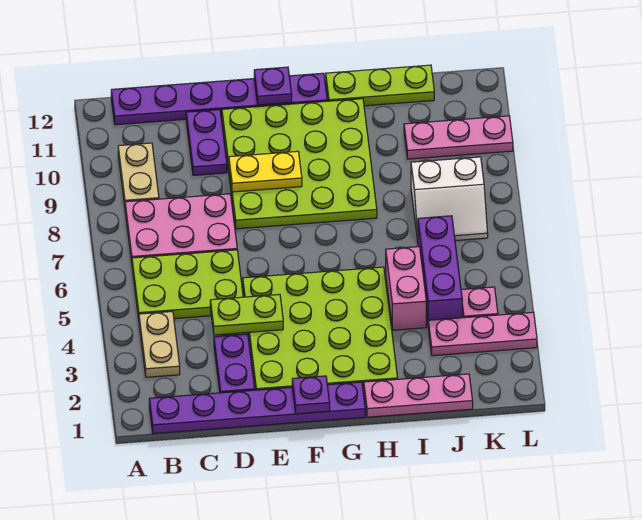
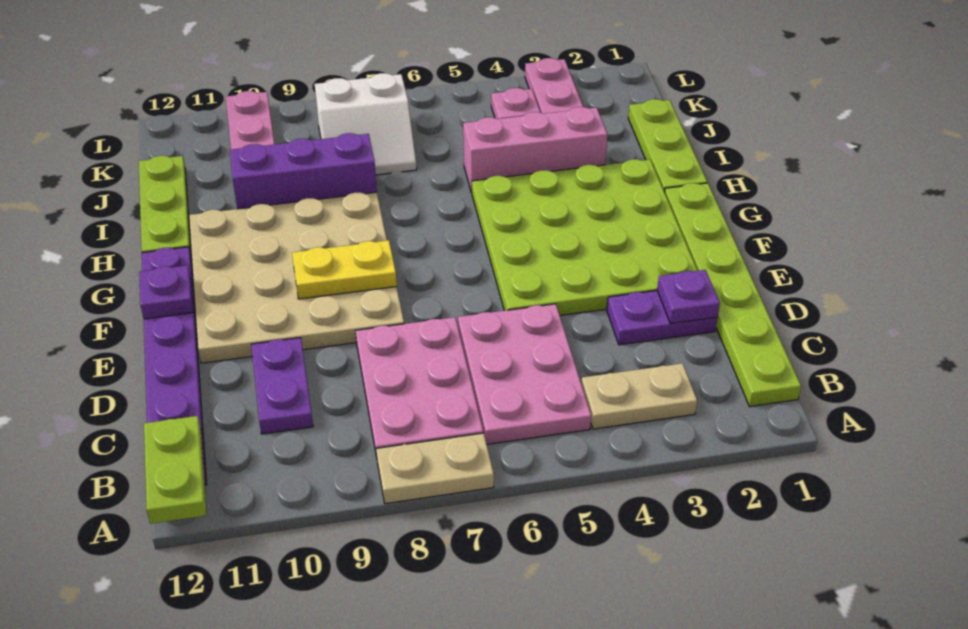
purple plate B1:G1 level 1 -> lime plate B1:G1 level 1
lime plate B5:D6 level 1 -> pink plate B5:D6 level 1
tan plate B9:B10 level 1 -> tan plate A7:A8 level 1
lime plate D4:E4 level 2 -> lime plate A12:B12 level 2
purple plate D10:D11 level 1 -> purple plate C10:D10 level 1
lime plate E8:H11 level 1 -> tan plate E8:H11 level 1
yellow plate E9:F9 level 2 -> yellow plate F8:F9 level 2
purple plate F1 level 2 -> purple plate D2 level 2
pink plate H1:J1 level 1 -> lime plate H1:J1 level 1
pink brick I4:I5 level 1 -> pink brick I3:I5 level 1
purple brick J4:J6 level 1 -> purple brick I8:I10 level 1
white slope J7:K8 level 1 top 8 -> white slope J7:K8 level 1 top K

